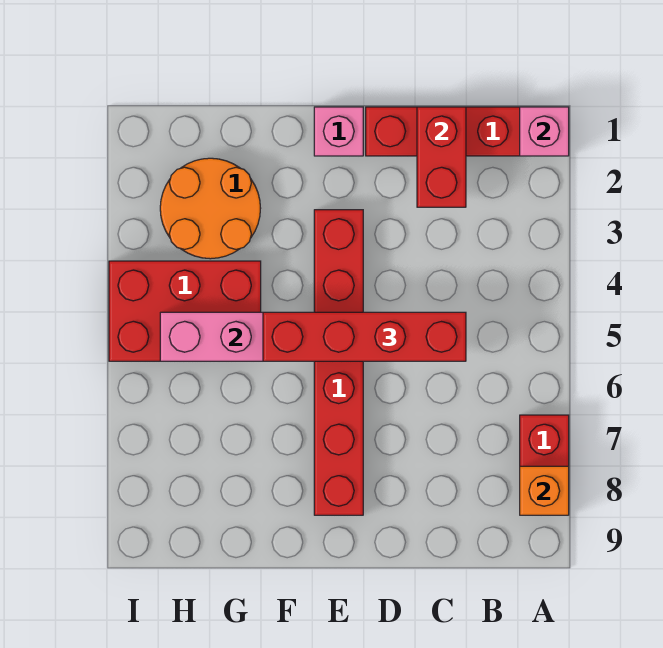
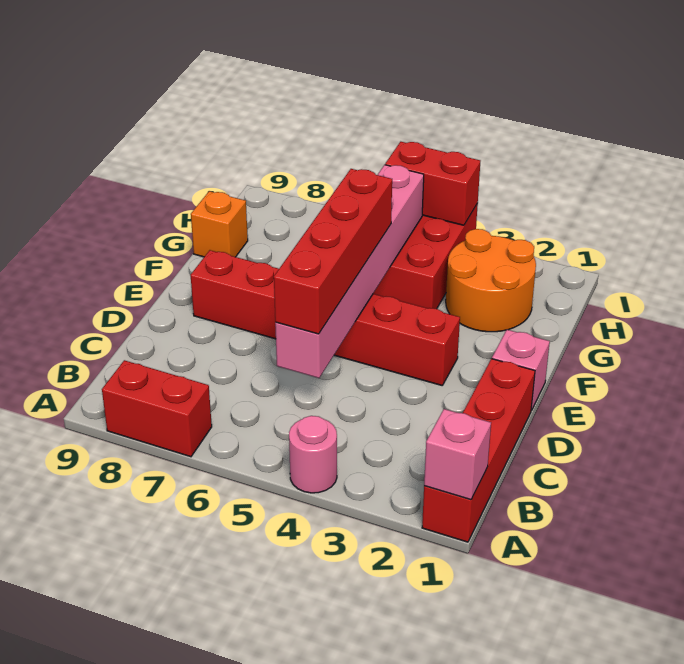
none -> pink round brick A4 level 1
orange brick A8 level 2 -> orange brick G9 level 1
red brick C1:C2 level 2 -> red brick I4:I5 level 2

